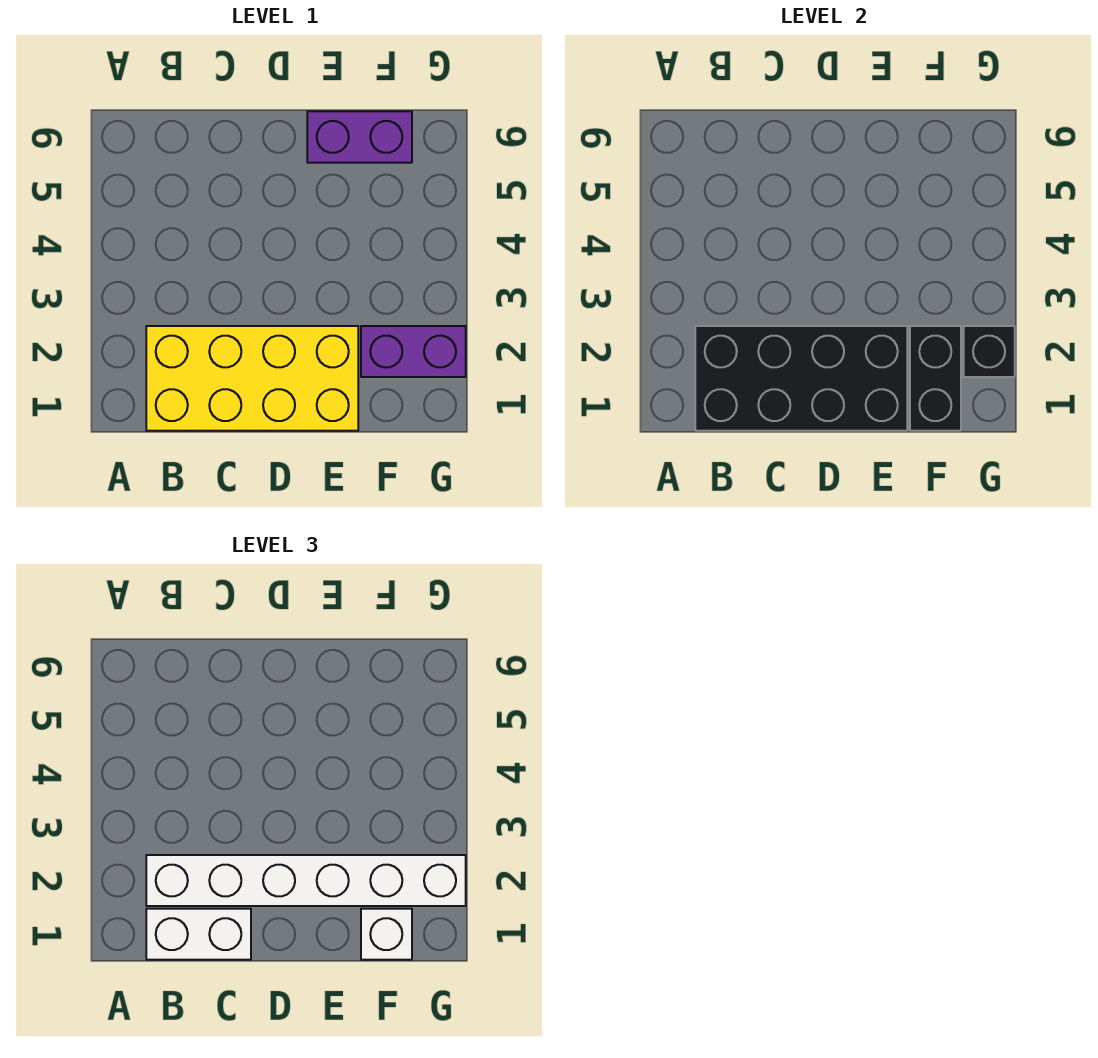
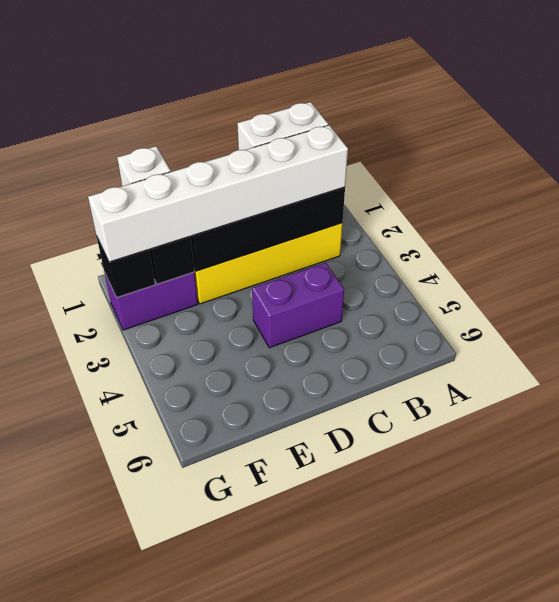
purple brick E6:F6 level 1 -> purple brick C4:D4 level 1

